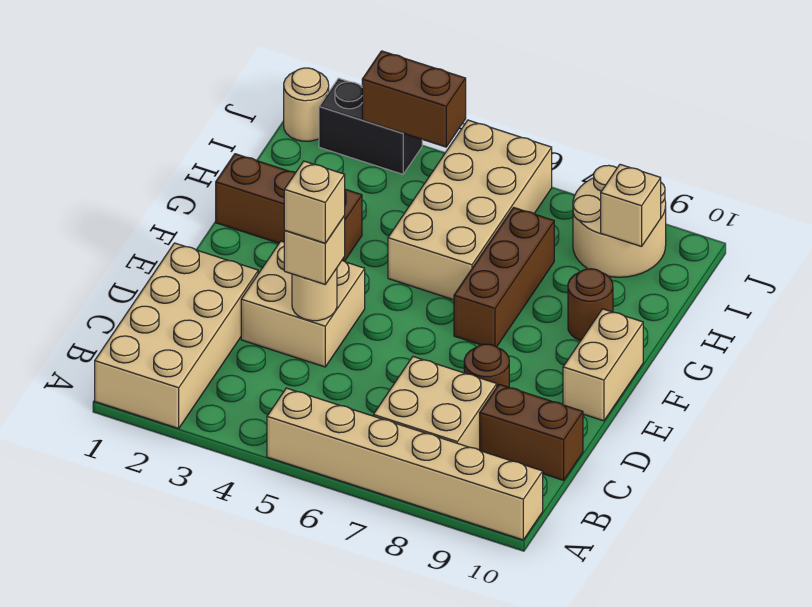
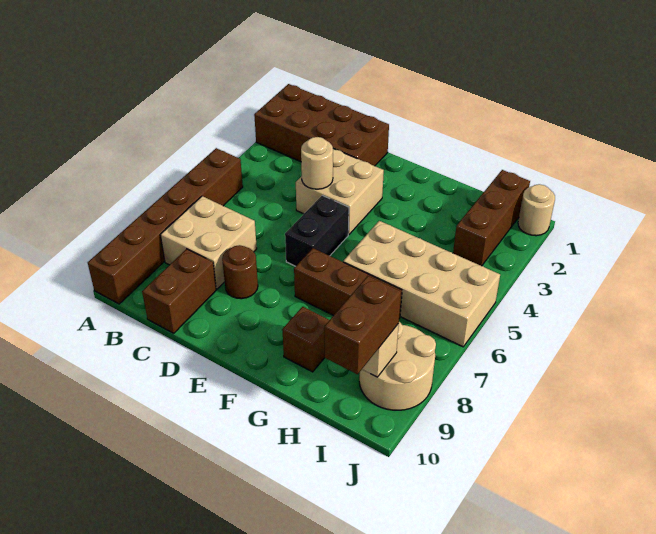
tan brick A1:D2 level 1 -> brown brick A1:D2 level 1
tan brick A5:A10 level 1 -> brown brick A5:A10 level 1
tan brick D4 level 3 -> none
tan brick D4 level 4 -> none
tan brick E10:F10 level 1 -> none
brown brick G1:G3 level 1 -> brown brick I1:I3 level 1
brown round brick G9 level 1 -> brown brick G9 level 1
black brick J2:J3 level 1 -> black brick E5:E6 level 1
brown brick J3:J4 level 2 -> brown brick I9:I10 level 3

